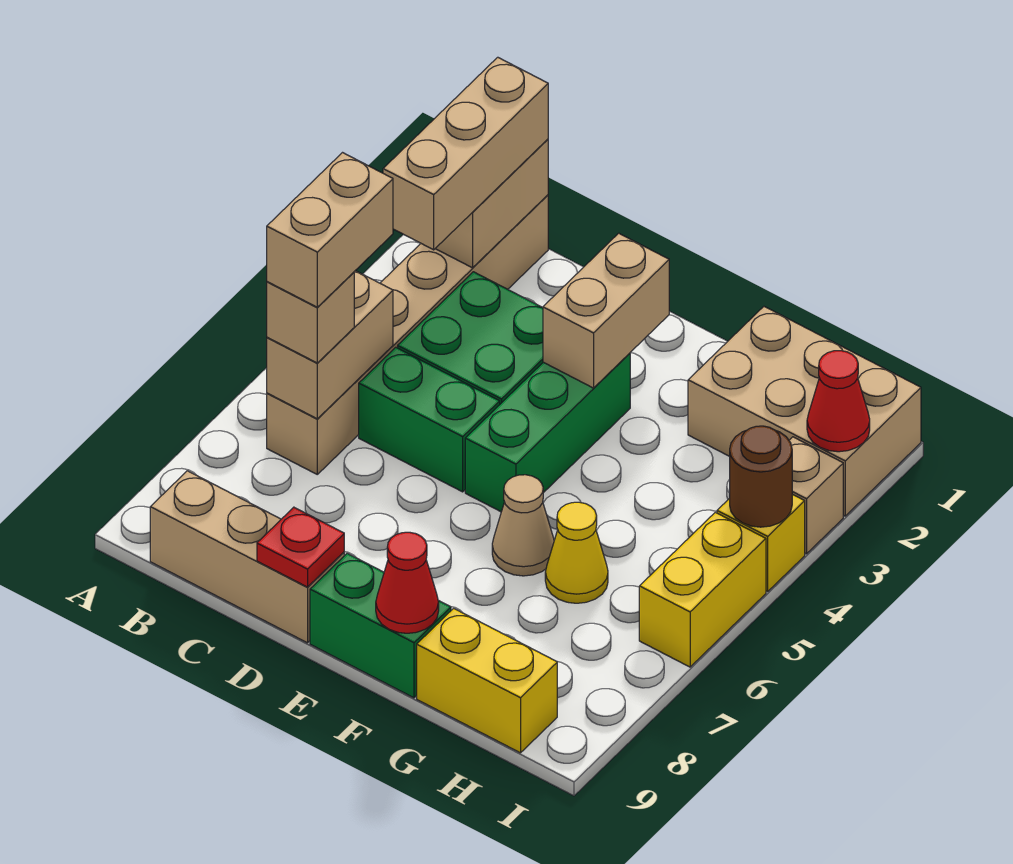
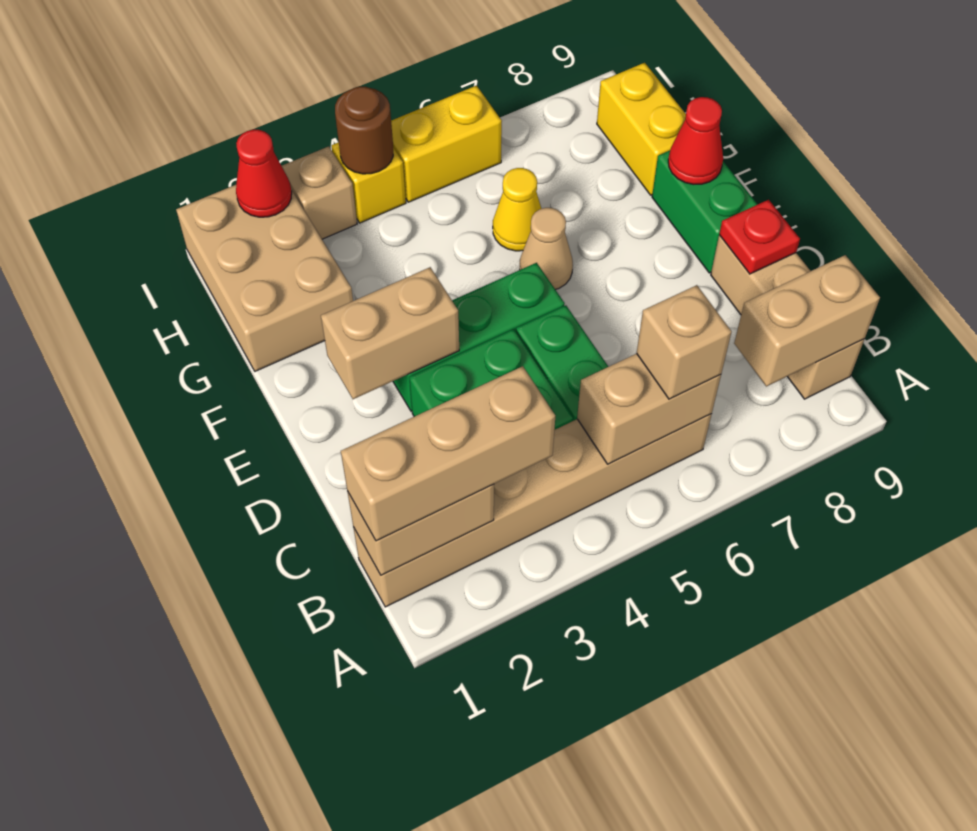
tan brick B5:B6 level 4 -> tan brick B8:B9 level 2

